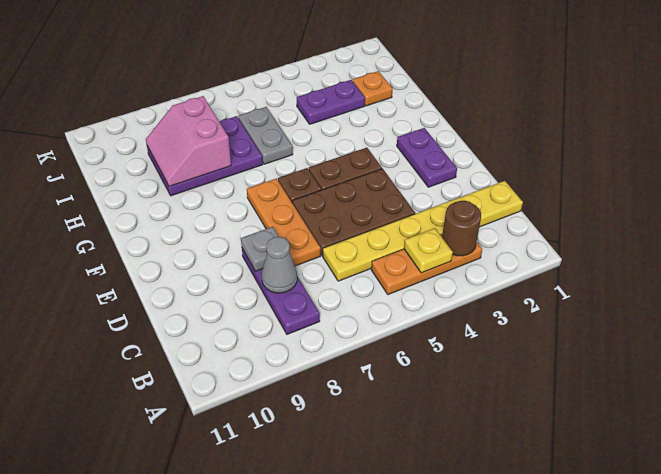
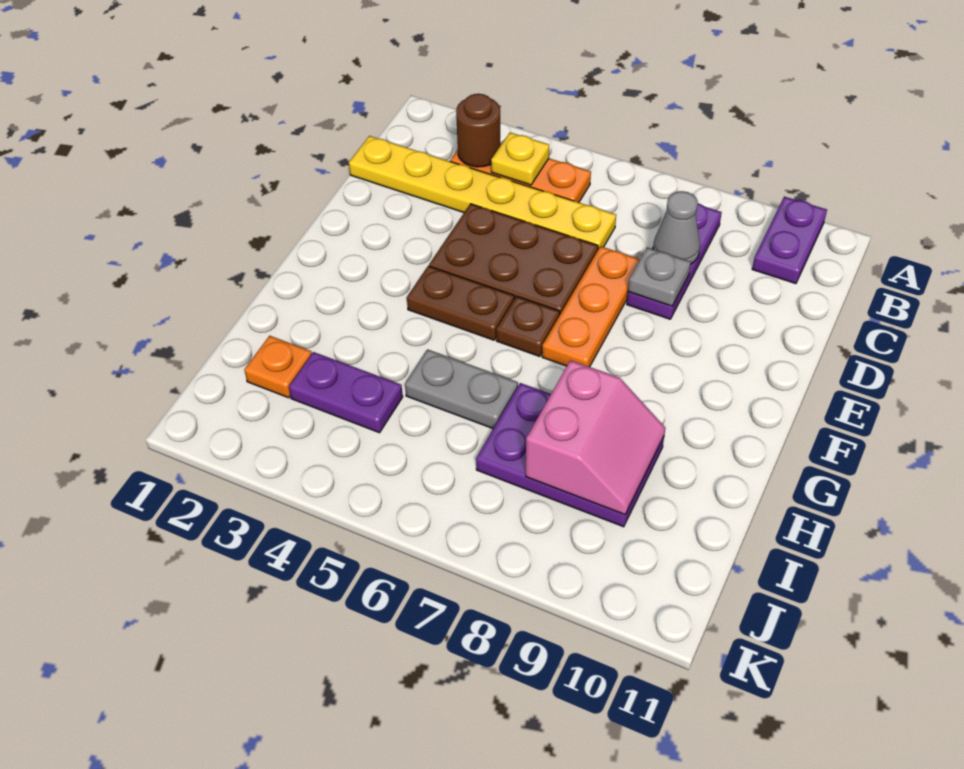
purple plate E2:F2 level 1 -> purple plate A10:B10 level 1
grey plate H6:I6 level 1 -> grey plate H5:H6 level 1

